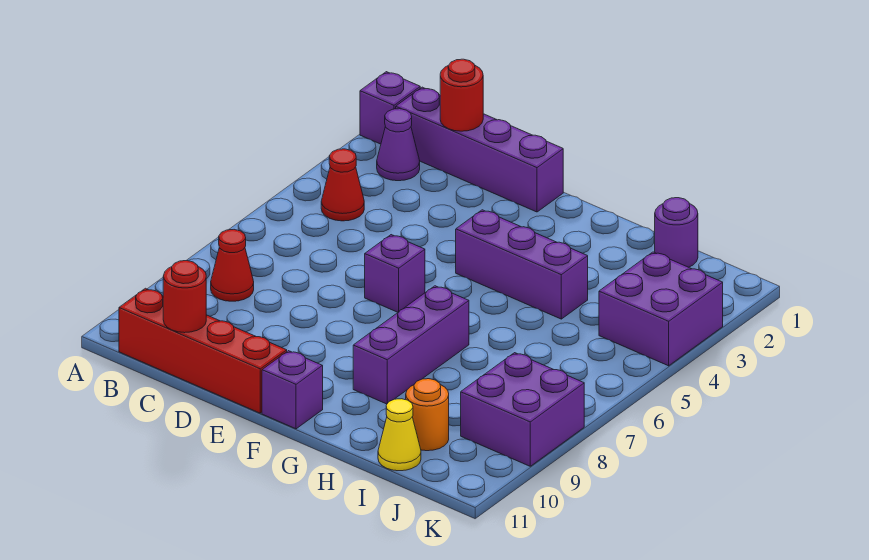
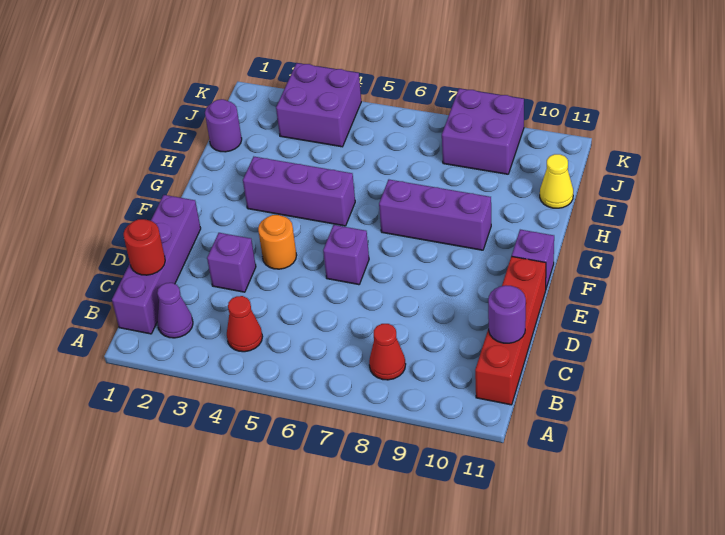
purple brick A1 level 1 -> purple brick D3 level 1
red round brick C11 level 2 -> purple round brick C11 level 2
purple brick F4:H4 level 1 -> purple brick G3:G5 level 1
orange round brick I10 level 1 -> orange round brick E4 level 1

